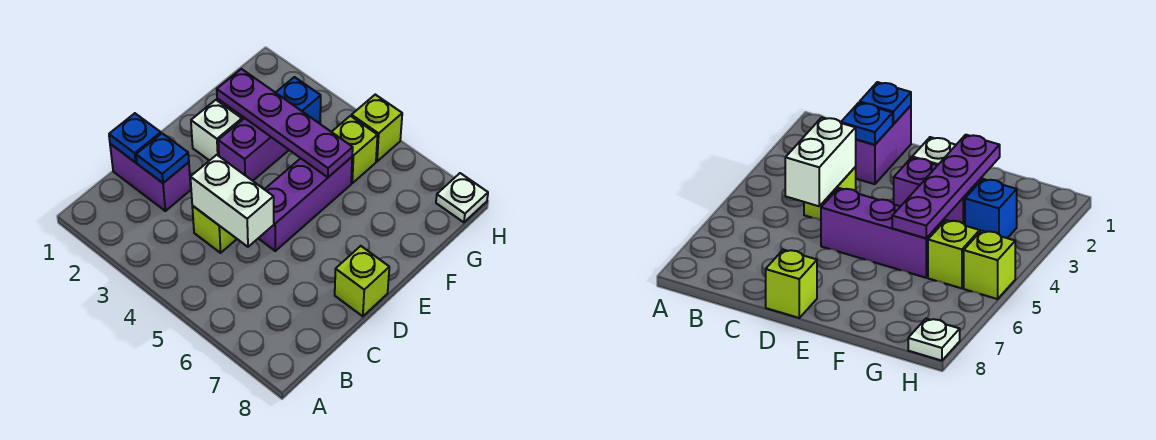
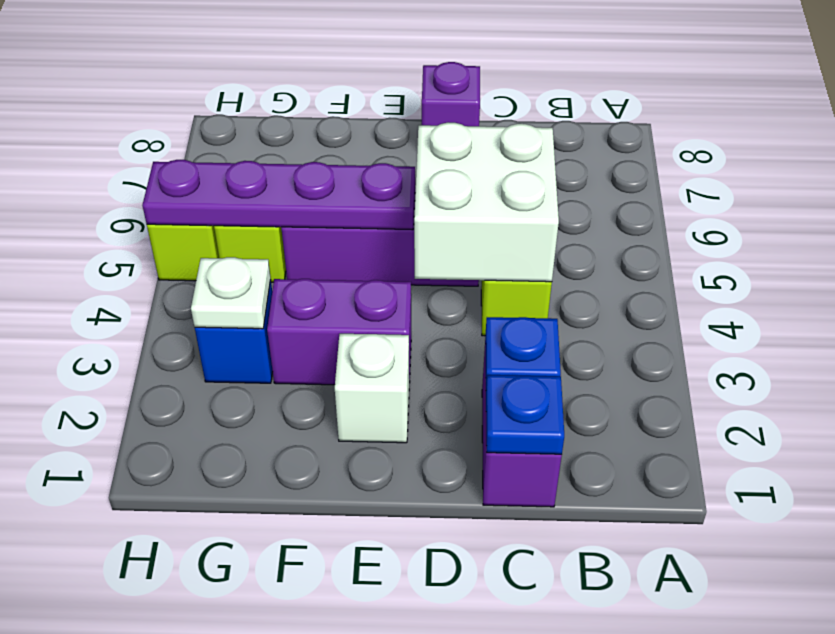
white brick C4:C5 level 2 -> white brick C4:D5 level 2
lime brick D8 level 1 -> purple brick D8 level 1
purple plate F2:F5 level 2 -> purple plate E5:H5 level 2
white plate H8 level 1 -> white plate G3 level 2

